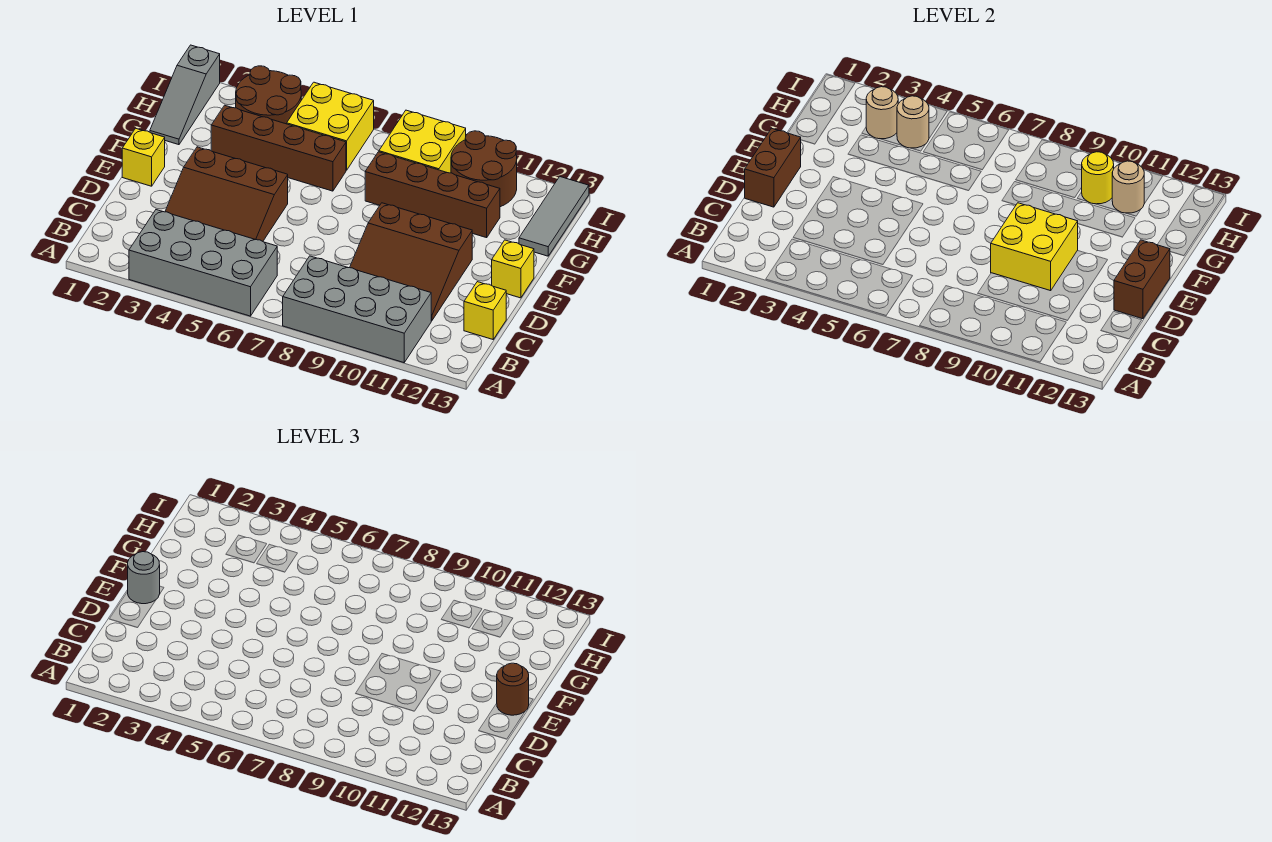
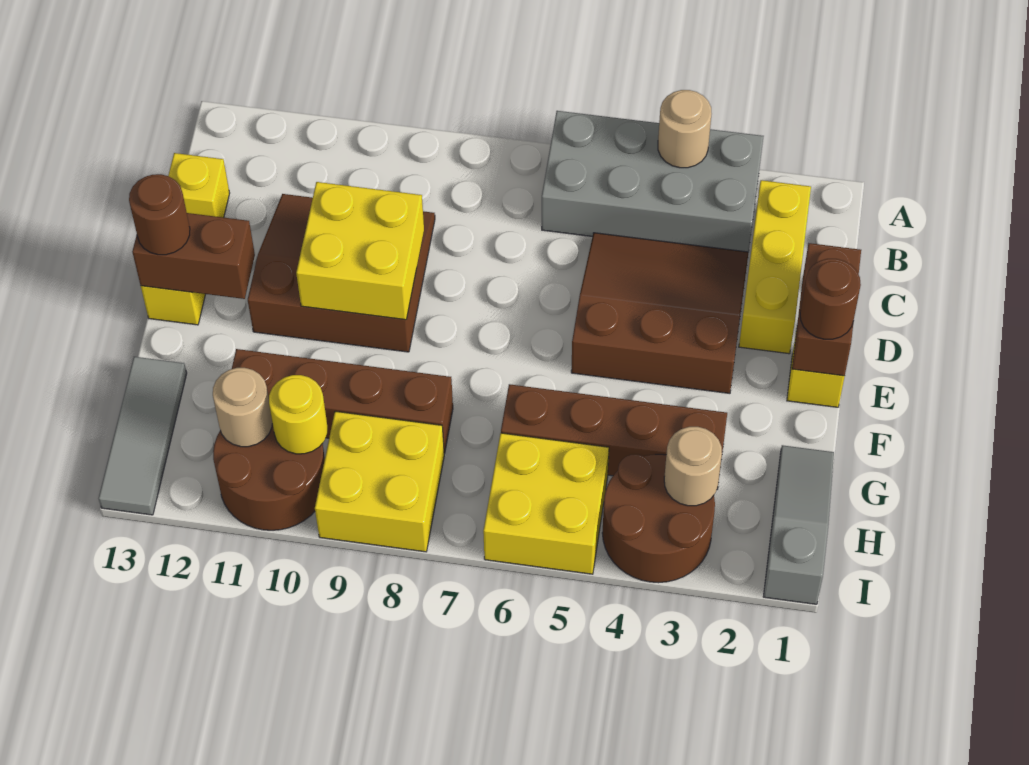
grey brick A8:B11 level 1 -> none
none -> yellow brick B2:D2 level 1
brown brick D13:E13 level 2 -> brown brick E12:E13 level 2
grey round brick E1 level 3 -> brown round brick E1 level 3
tan round brick H4 level 2 -> tan round brick A4 level 2

